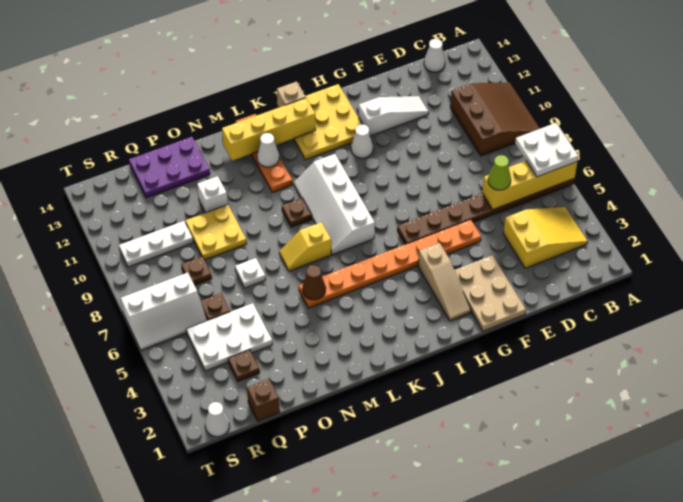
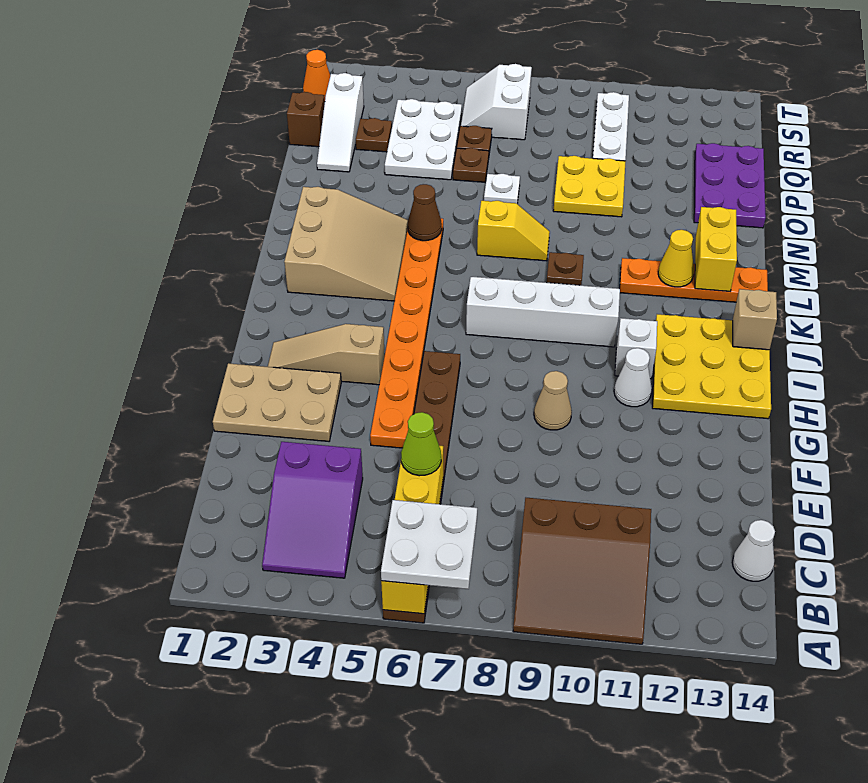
yellow slope B3:D4 level 1 top D -> purple slope B3:D4 level 1 top D
white slope E12:G12 level 1 top G -> white slope P2:R2 level 1 top R
none -> tan cone G9 level 1
yellow brick J13:M13 level 2 -> yellow brick L13:M13 level 2
none -> tan slope K2:M4 level 1 top 2
yellow slope L7:M7 level 1 top L -> yellow slope M7:M8 level 1 top 7
white cone L12 level 2 -> yellow cone L12 level 2
white brick O11 level 1 -> white brick I11 level 1
brown plate Q8 level 1 -> brown plate P6 level 1
white slope R6:T7 level 1 top 7 -> white slope R6:S7 level 1 top 7
white cone S1 level 1 -> orange cone S1 level 1

